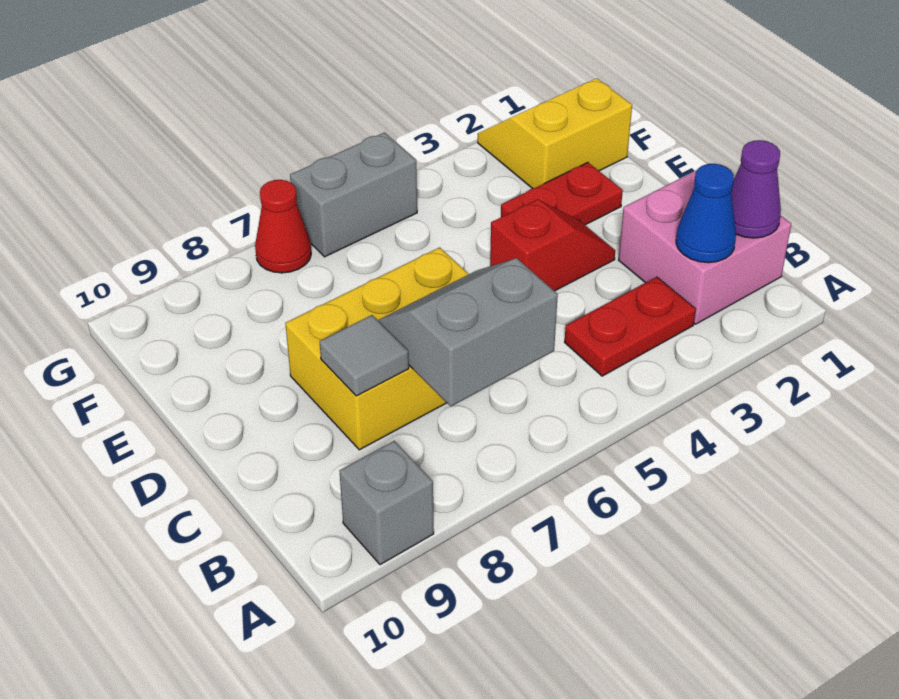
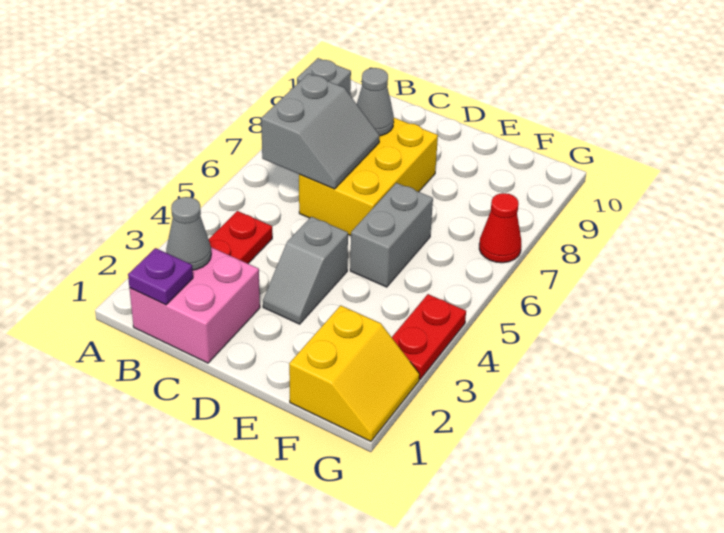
purple cone B1 level 2 -> purple plate B1 level 2
blue cone B2 level 2 -> grey cone B2 level 2
grey tile C8 level 2 -> grey cone C8 level 2
red slope D3:D4 level 1 top 4 -> grey slope D3:D4 level 1 top 4
red plate E2:E3 level 1 -> red plate G3:G4 level 1
grey brick G5:G6 level 1 -> grey brick E5:E6 level 1

